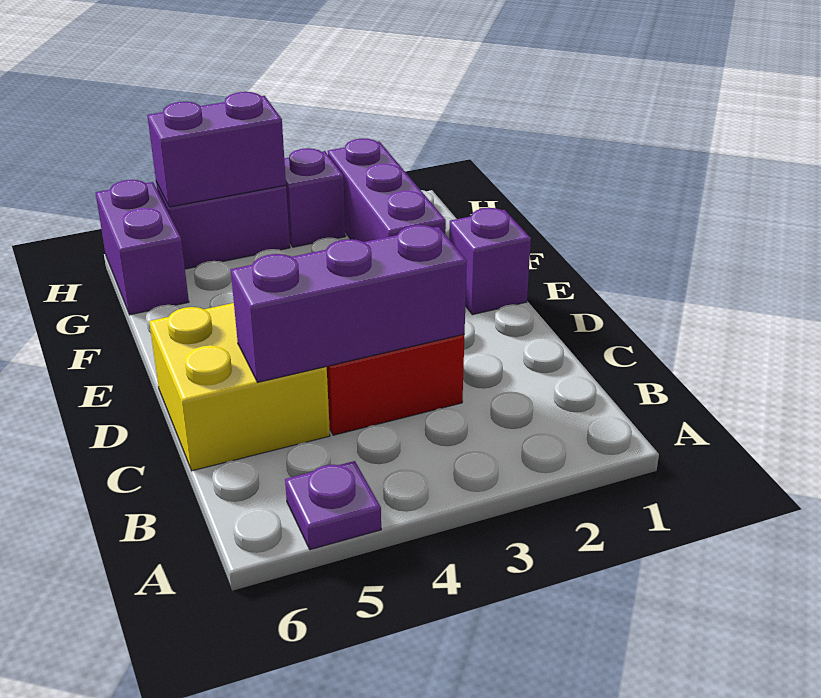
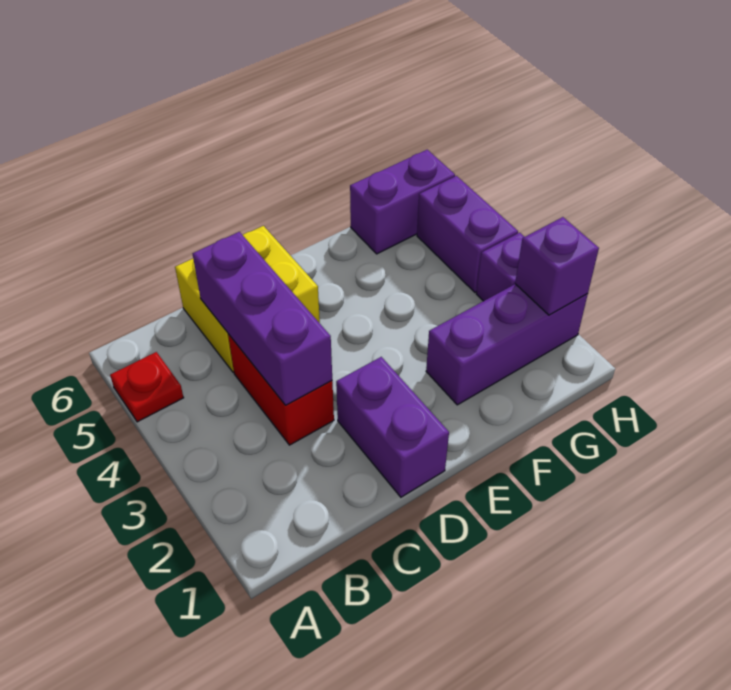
purple plate A5 level 1 -> red plate A5 level 1
purple brick E1 level 1 -> purple brick H2 level 2
purple brick H4:H5 level 2 -> purple brick D1:D2 level 1

